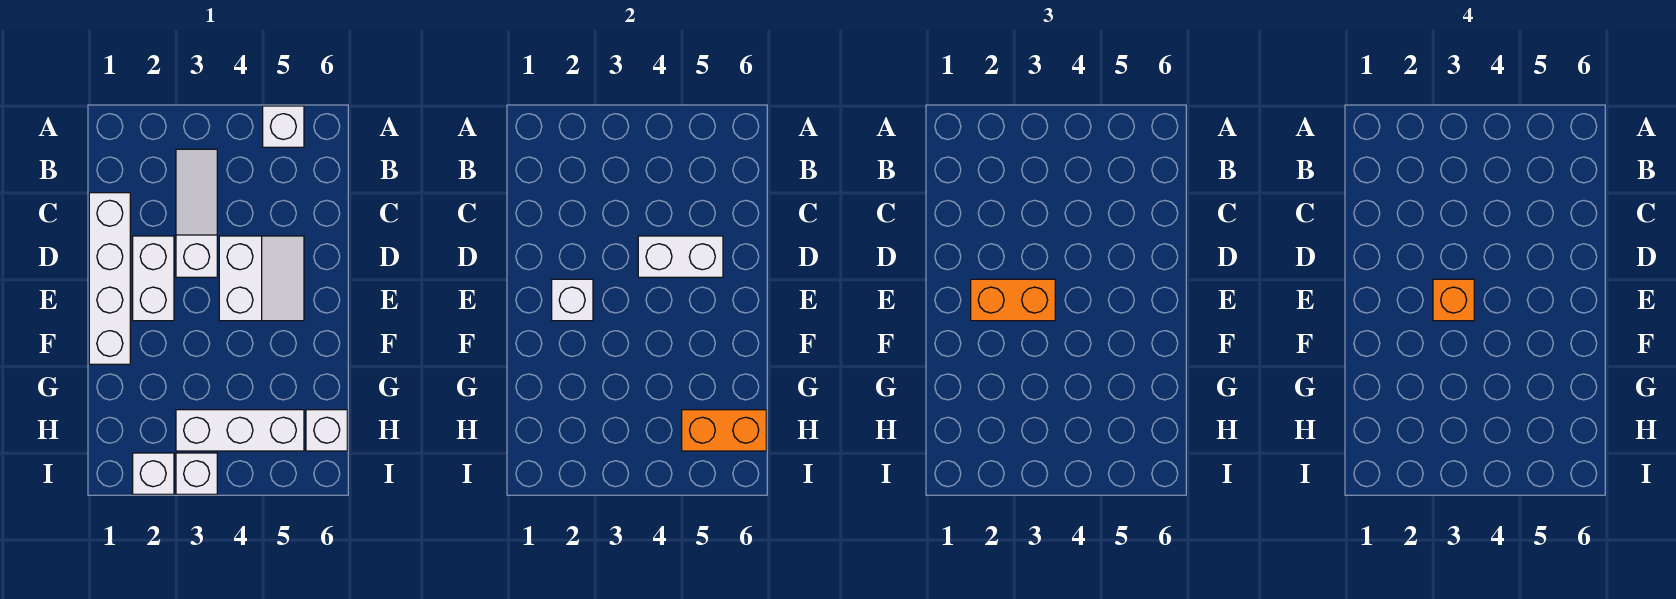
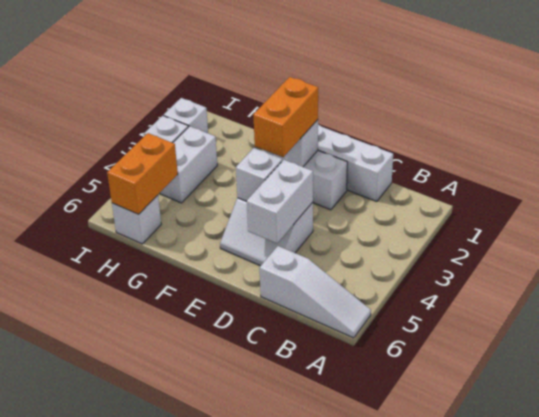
white brick A5 level 1 -> white brick E4 level 2
white slope B3:D3 level 1 top D -> white slope A6:C6 level 1 top C
orange brick E3 level 4 -> none
white brick H3:H5 level 1 -> white brick H3:H4 level 1

